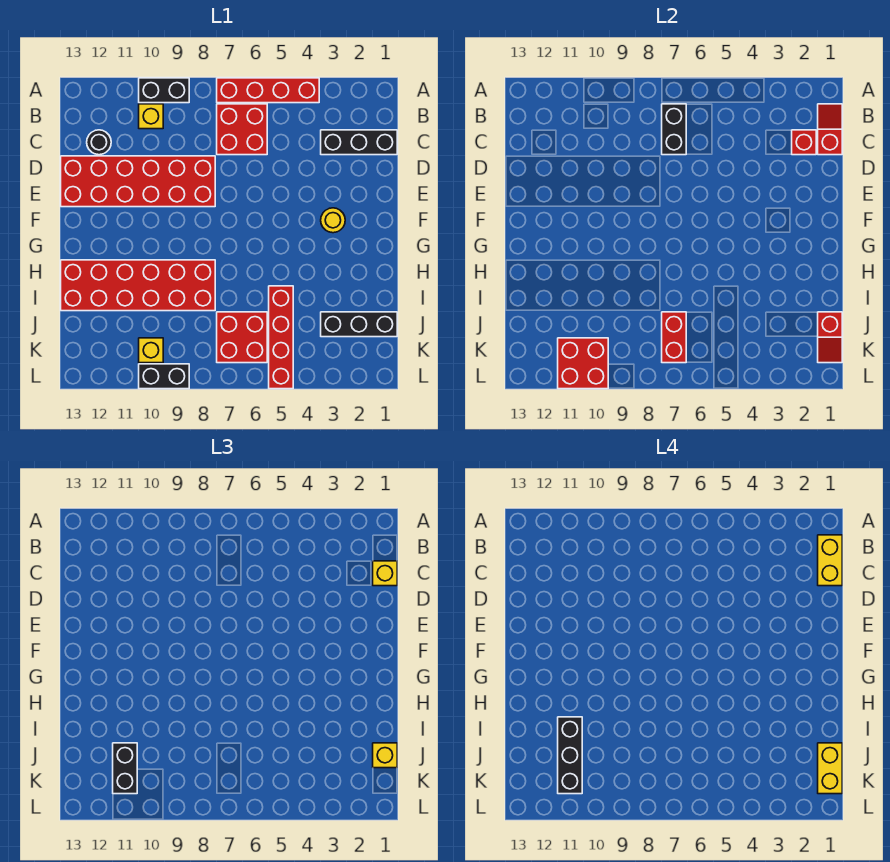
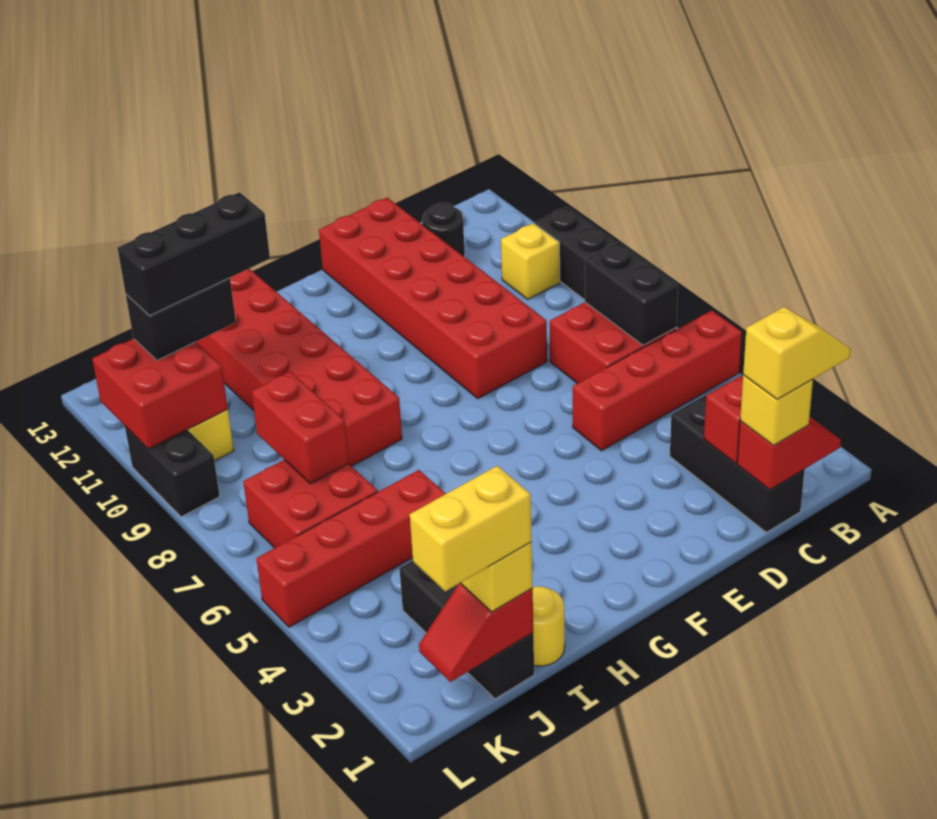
red brick A4:A7 level 1 -> red brick A5:D5 level 1
yellow brick B1:C1 level 4 -> yellow slope B1:C1 level 4 top C
black brick B7:C7 level 2 -> black brick B6:B7 level 2
yellow round brick F3 level 1 -> yellow round brick I1 level 1
red brick J7:K7 level 2 -> red brick J7:J8 level 2

